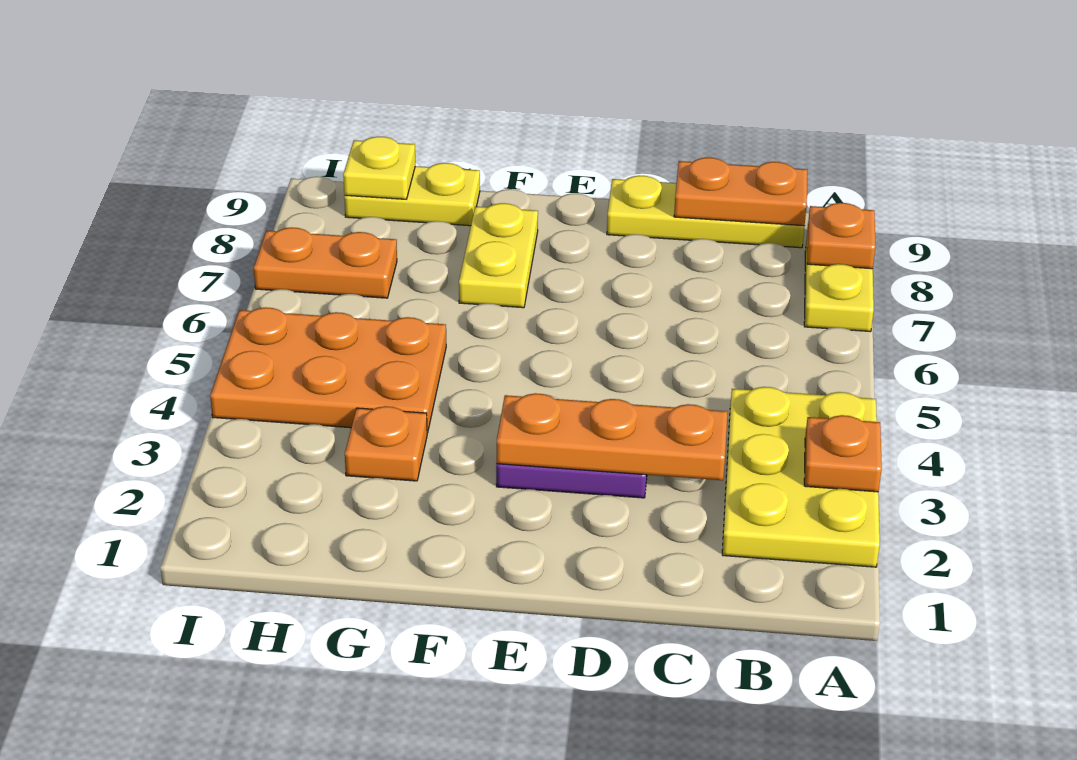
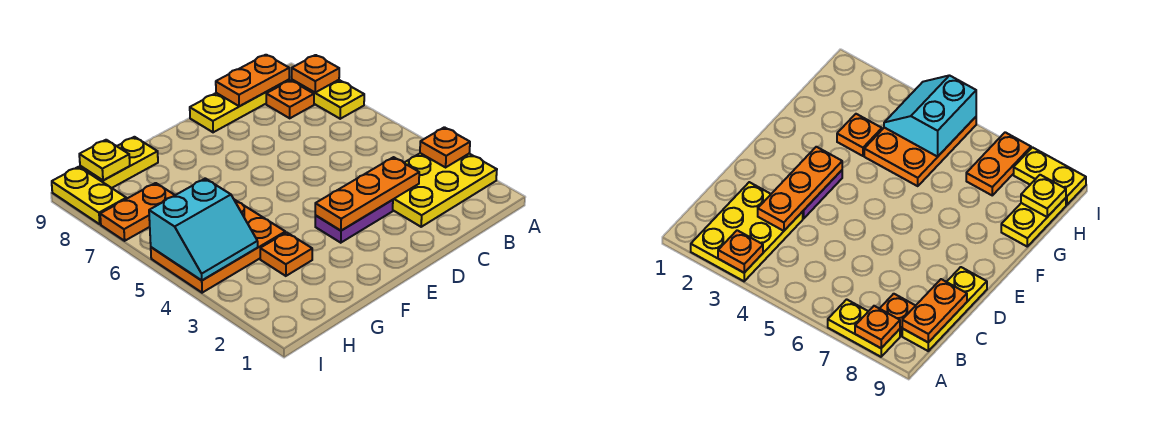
yellow plate A2:B4 level 1 -> yellow plate A2:C3 level 1
none -> orange plate B8 level 1
yellow plate F7:F8 level 1 -> yellow plate I8:I9 level 1
none -> cyan slope H4:I5 level 2 top 5

